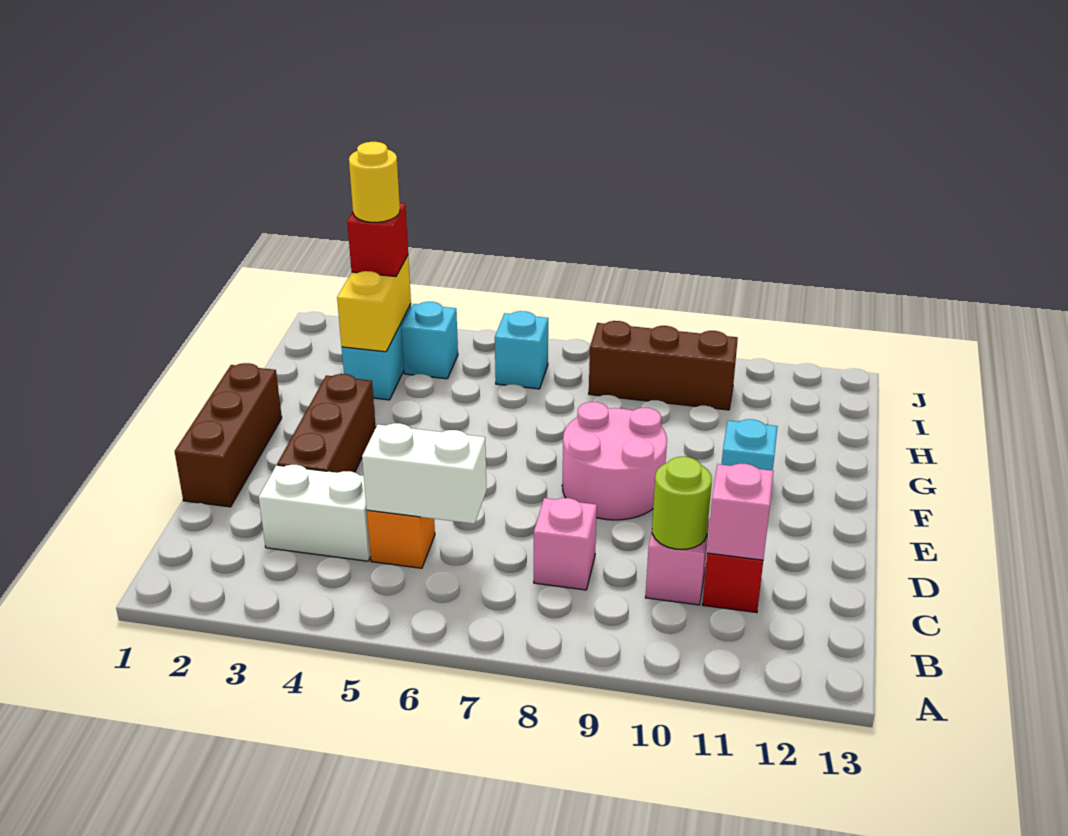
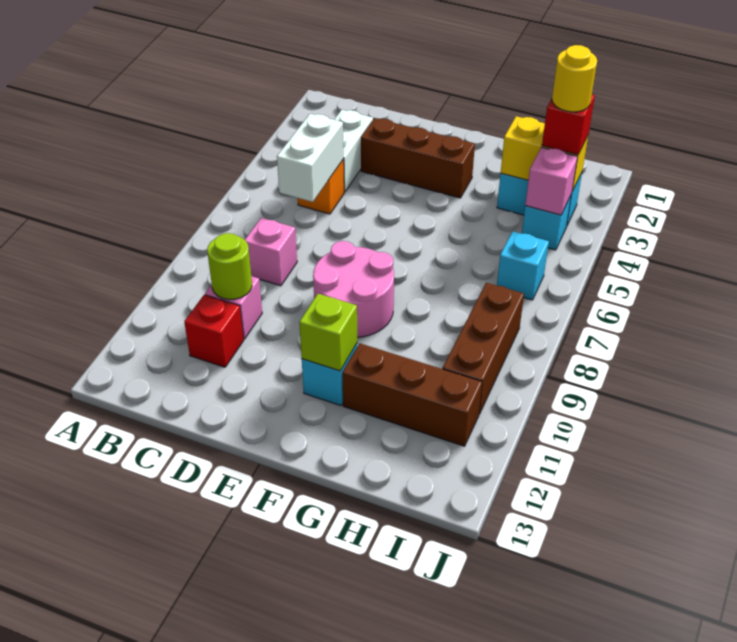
pink brick C11 level 2 -> pink brick I4 level 2
brown brick D1:F1 level 1 -> brown brick G11:I11 level 1
none -> lime brick F11 level 2

